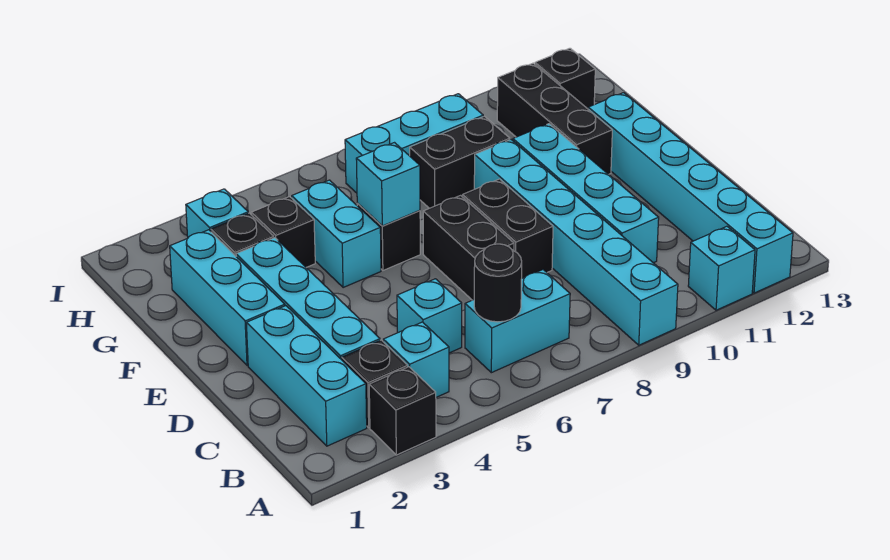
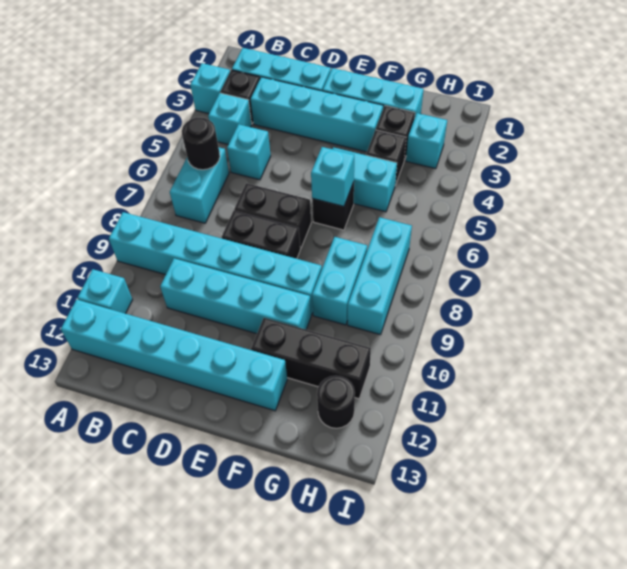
black brick A3 level 1 -> cyan brick A3 level 1
black brick G8:G9 level 1 -> cyan brick G8:G9 level 1
black brick H12 level 1 -> black round brick H12 level 1

